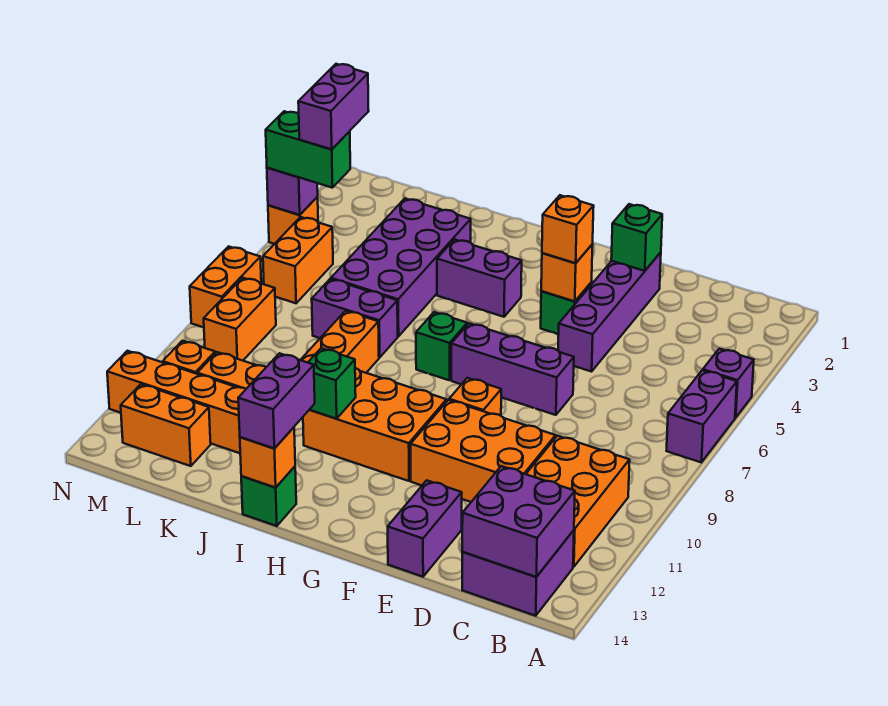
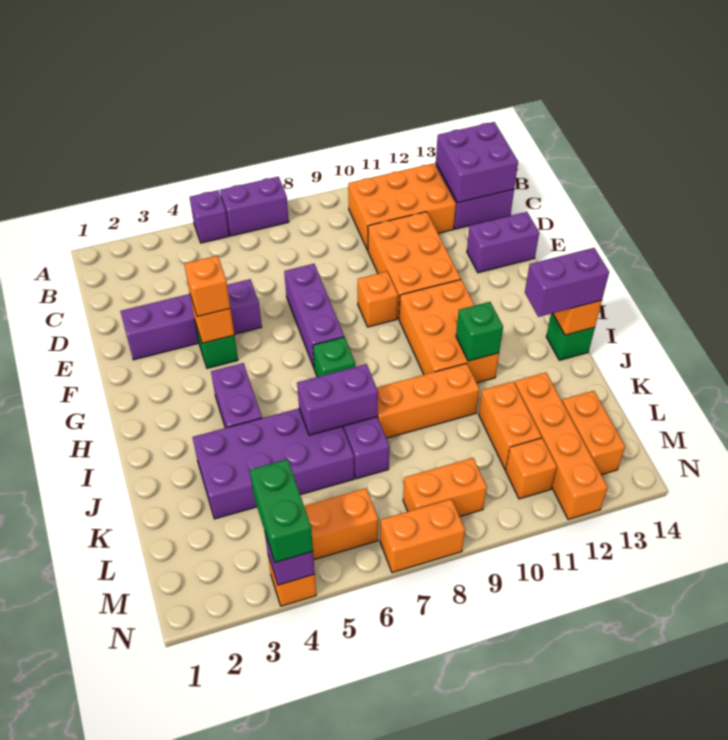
green brick E2 level 2 -> none
purple brick M3:M4 level 4 -> purple brick J6:J7 level 2

